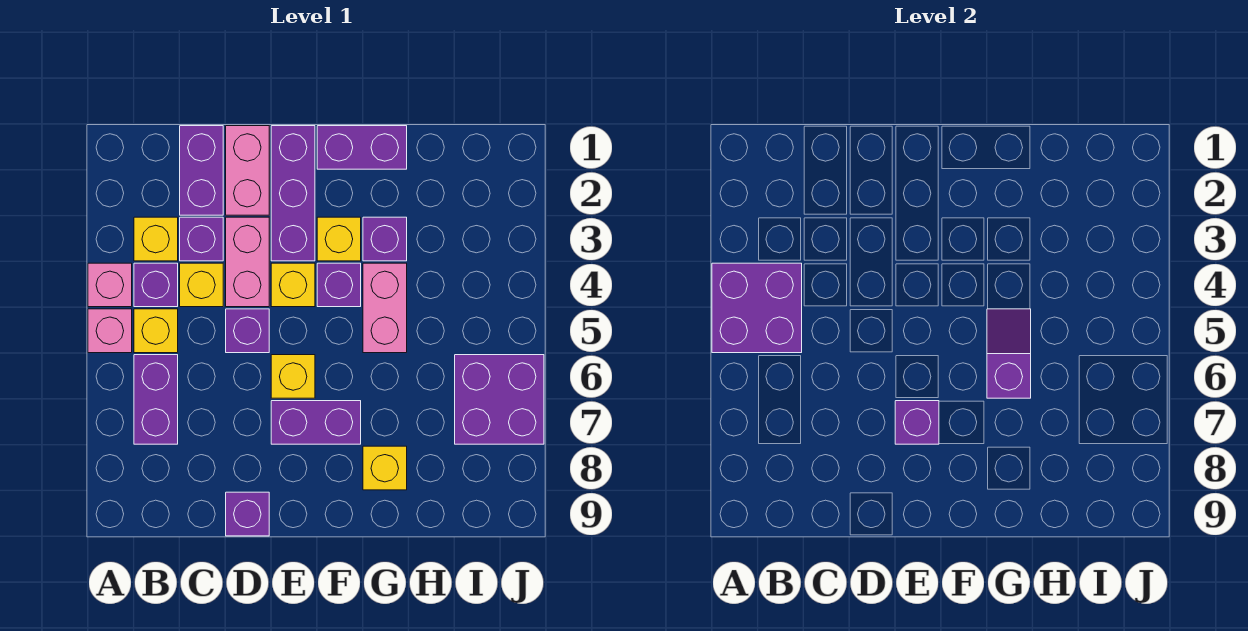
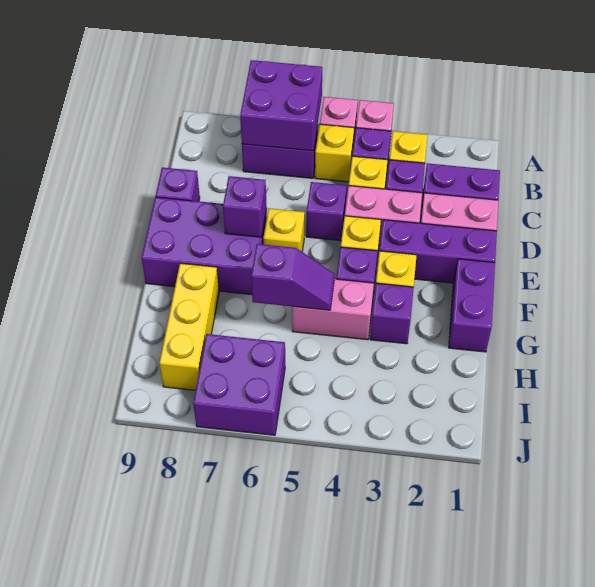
purple brick A4:B5 level 2 -> purple brick A6:B7 level 2
purple brick E7:F7 level 1 -> purple brick E7:F9 level 1
yellow brick G8 level 1 -> yellow brick G8:I8 level 1

